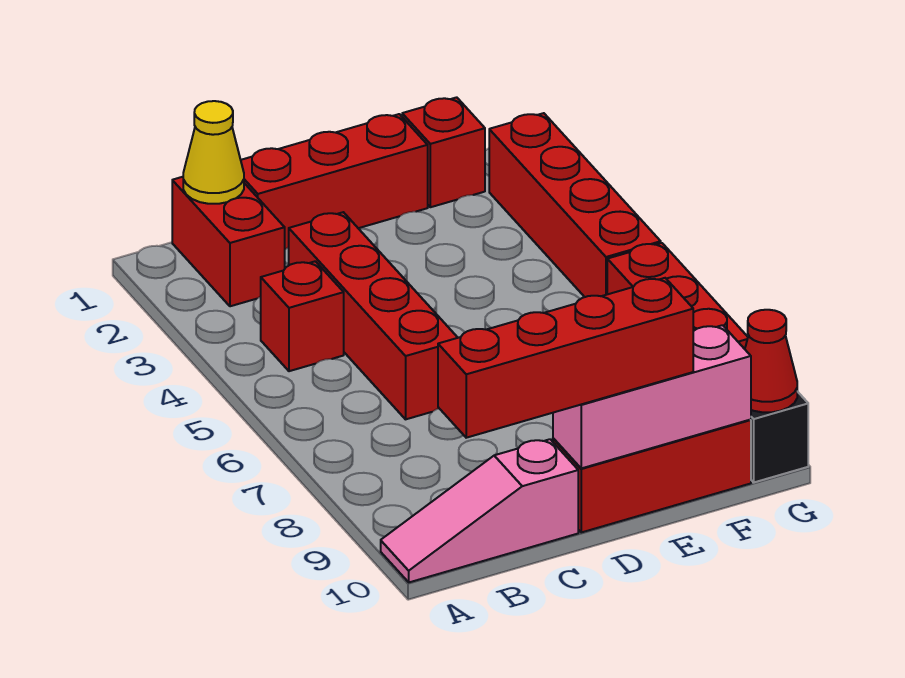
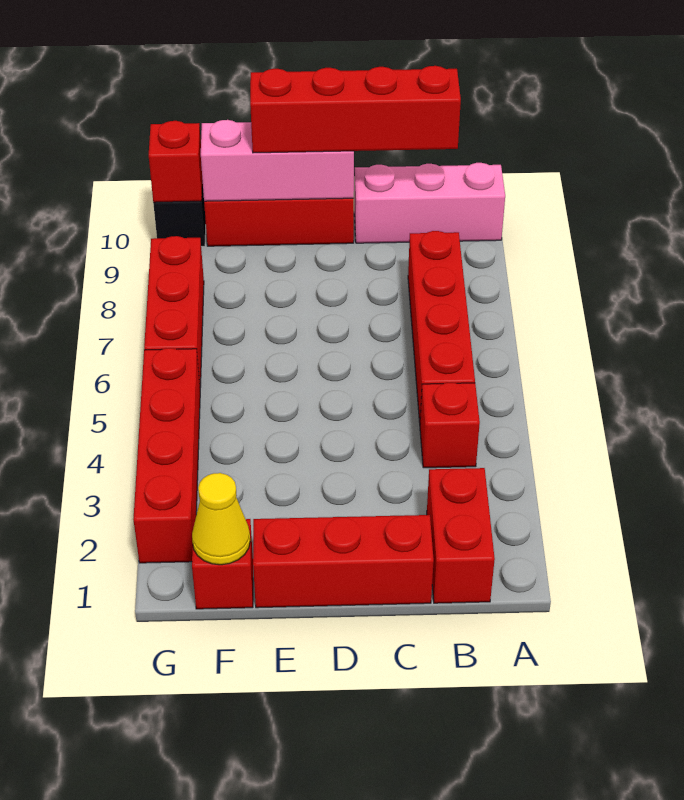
pink slope A10:C10 level 1 top C -> pink brick A10:C10 level 1
yellow cone B1 level 2 -> yellow cone F1 level 2
red brick C3:C6 level 1 -> red brick B5:B8 level 1
red cone G10 level 2 -> red brick G10 level 2

